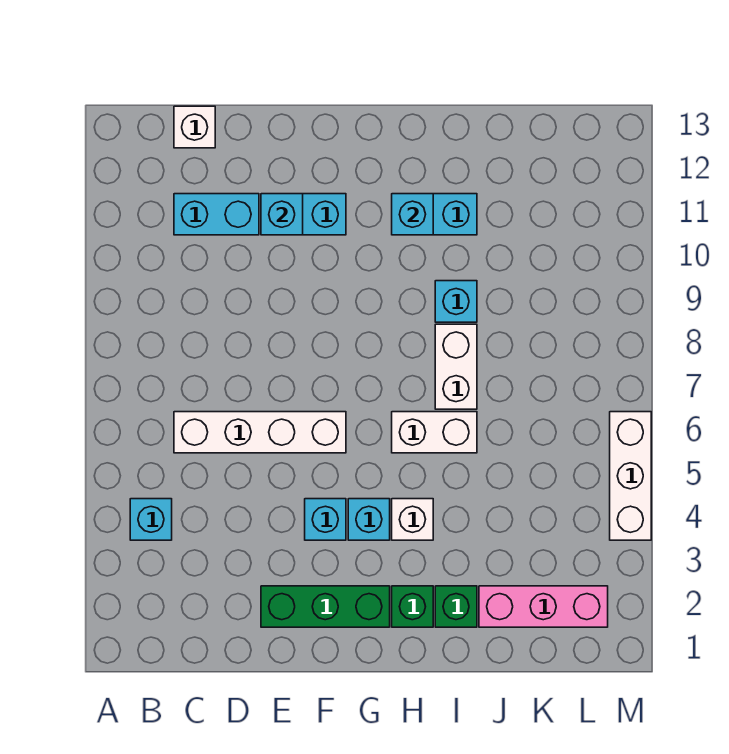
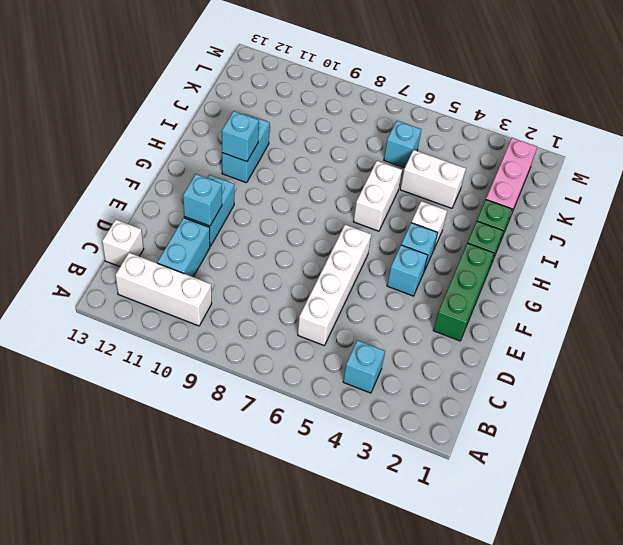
white brick I7:I8 level 1 -> white brick J4:J5 level 1
cyan brick I9 level 1 -> cyan brick K6 level 1
white brick M4:M6 level 1 -> white brick B10:B12 level 1

